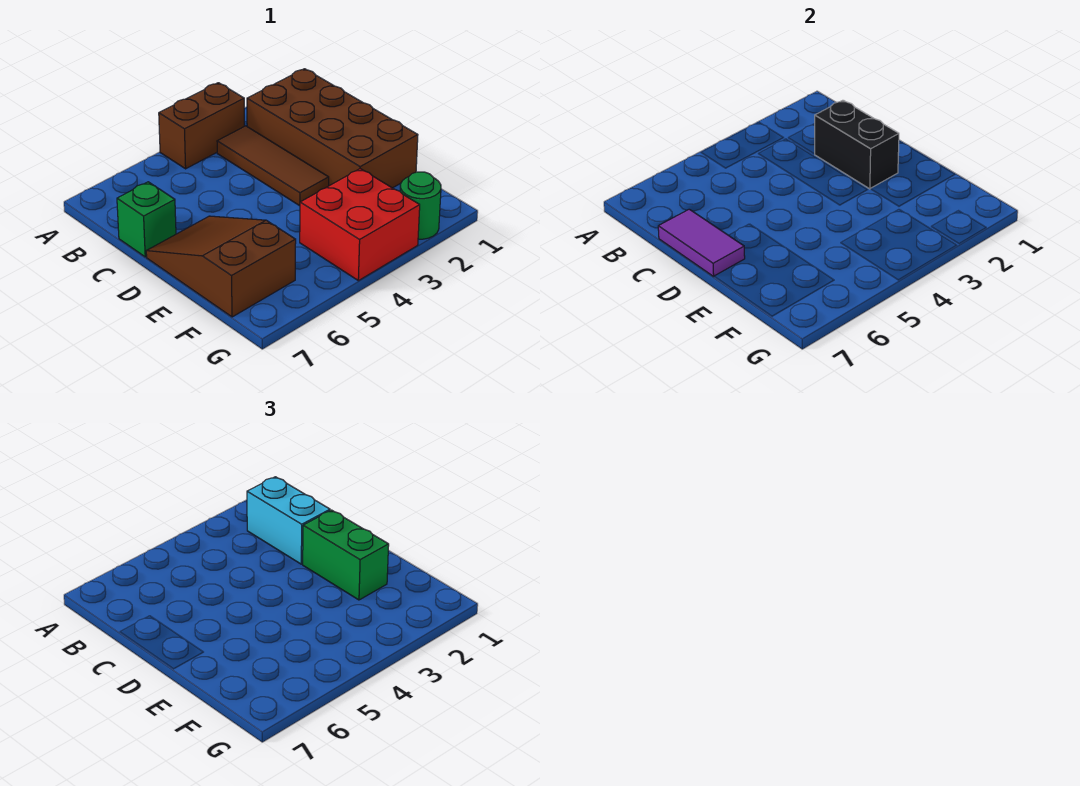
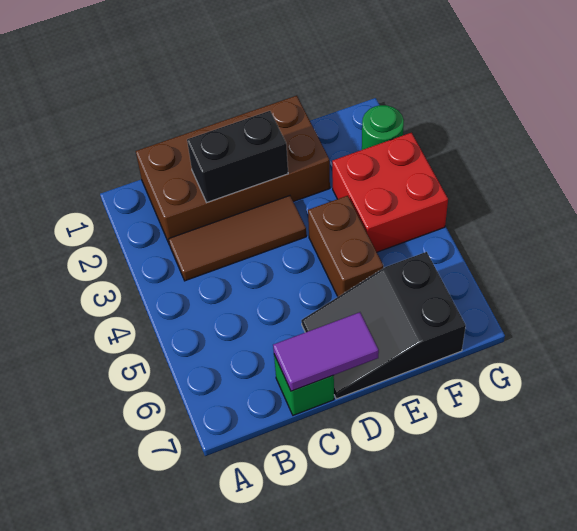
brown brick A3:A4 level 1 -> brown brick E4:E5 level 1
cyan brick B2:C2 level 3 -> none
green brick D2:E2 level 3 -> none
brown slope D6:F7 level 1 top F -> black slope D6:F7 level 1 top F

